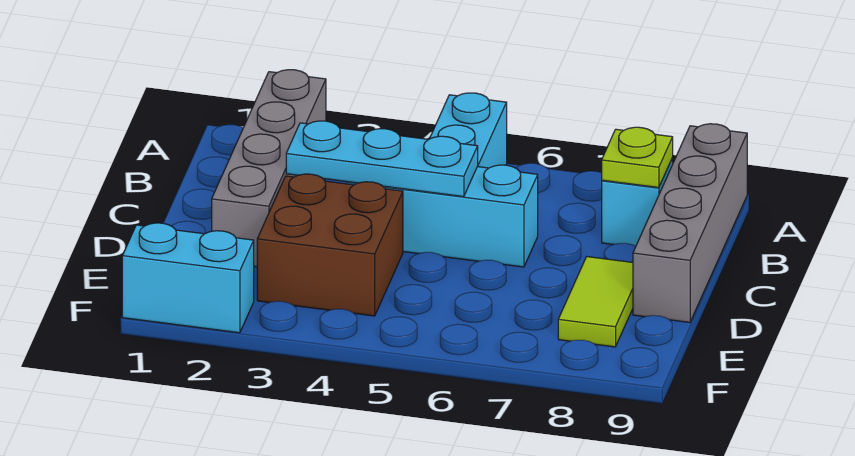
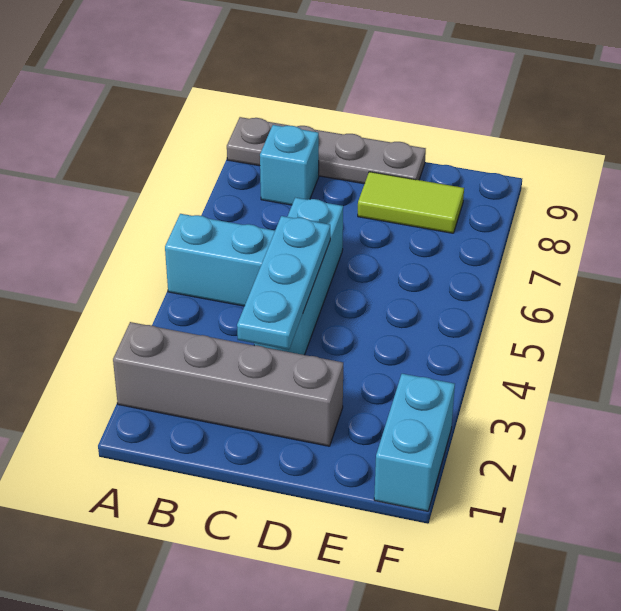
grey brick A9:D9 level 1 -> grey plate A9:D9 level 1
lime plate B8 level 2 -> none
brown brick D3:E4 level 1 -> none

